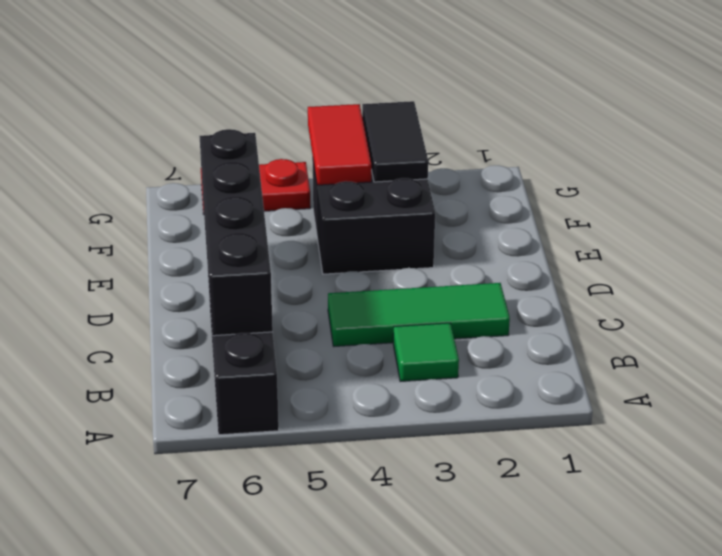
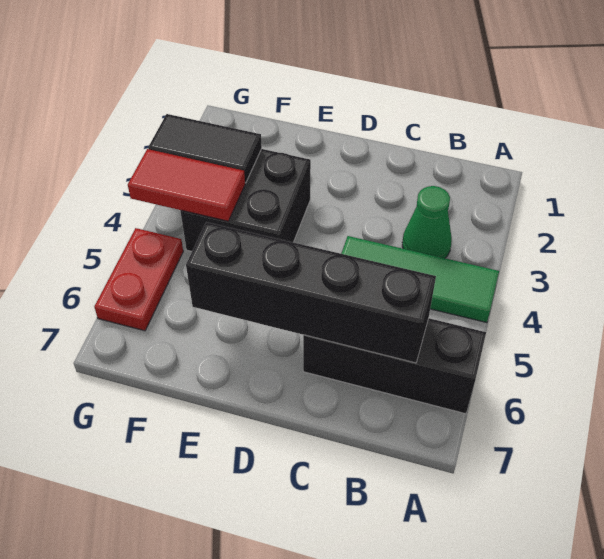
green tile B3 level 1 -> green cone B3 level 1
green tile C2:C4 level 1 -> green tile A4:C4 level 1

